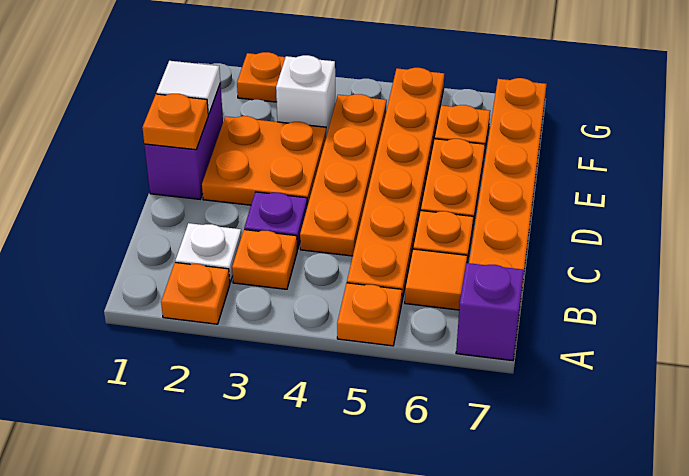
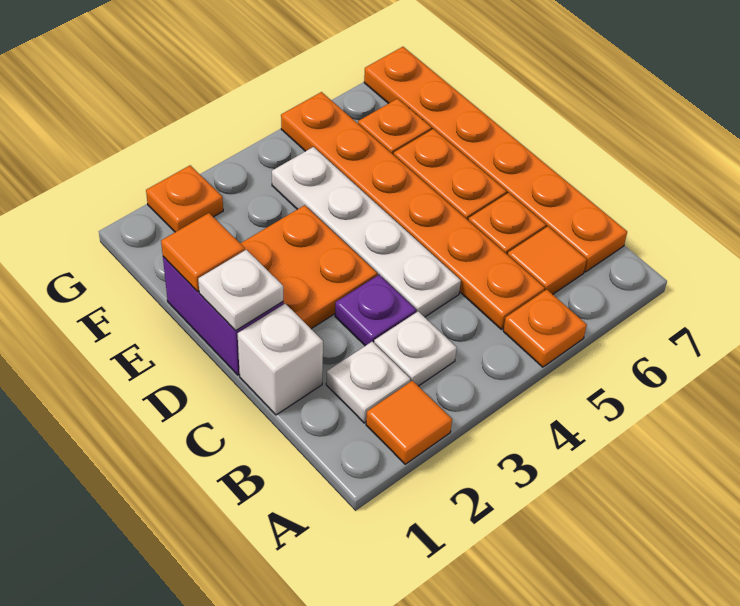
orange plate A2 level 1 -> orange tile A2 level 1
purple brick A7 level 1 -> none
orange plate B3 level 1 -> white plate B3 level 1
orange plate C4:F4 level 1 -> white plate C4:F4 level 1
orange plate D1 level 2 -> white plate D1 level 2
white tile E1 level 2 -> orange tile E1 level 2
white brick F3 level 1 -> white brick C1 level 1

